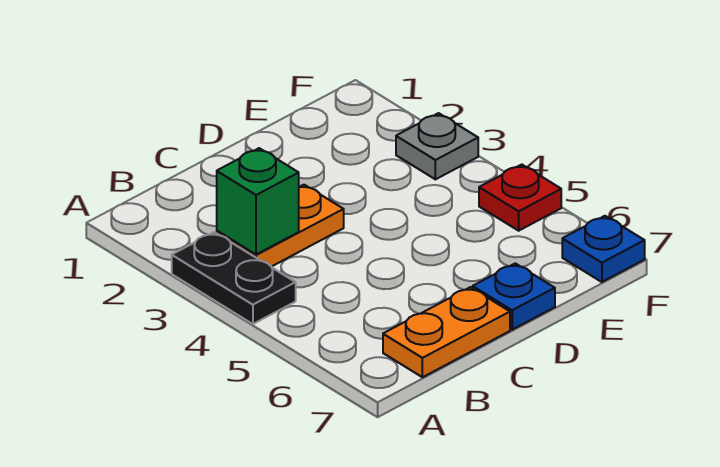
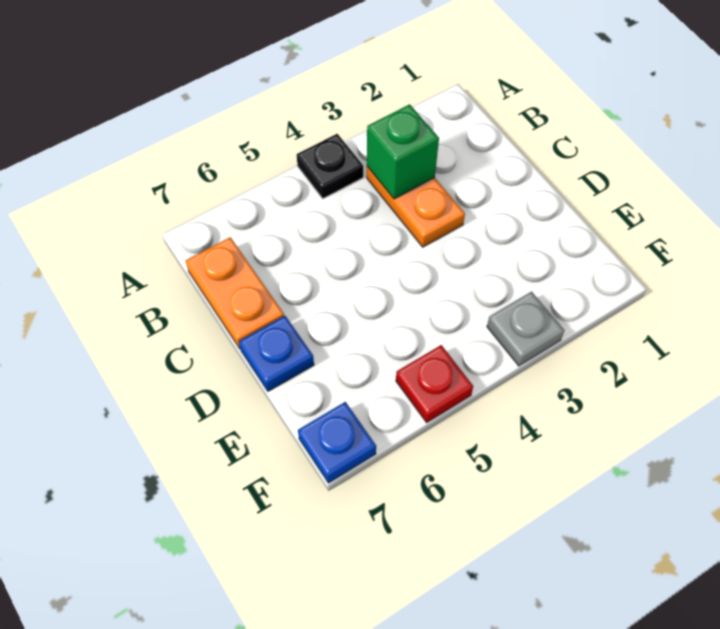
black plate A3:A4 level 1 -> black plate A4 level 1

